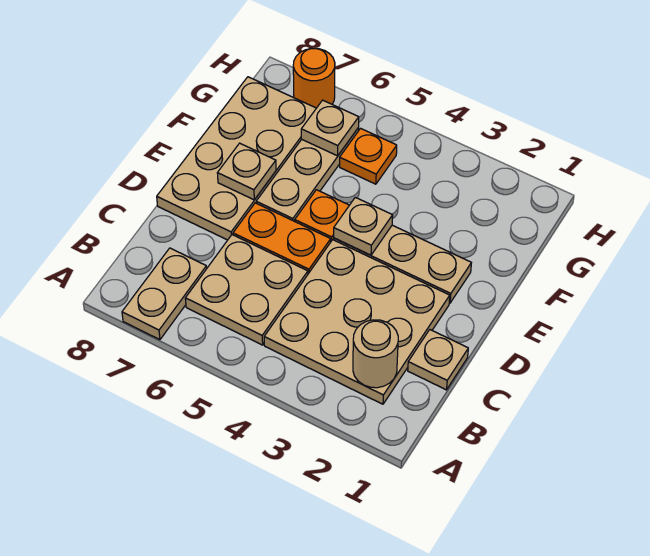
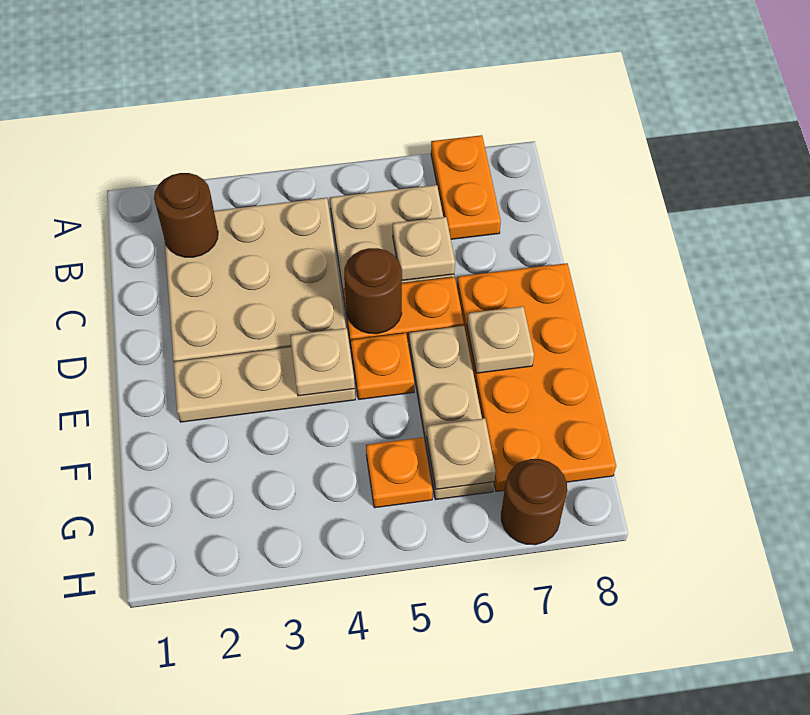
tan plate A7:B7 level 1 -> orange plate A7:B7 level 1
tan round brick B2 level 2 -> brown round brick B2 level 2
tan plate C1 level 1 -> tan plate C6 level 2
none -> brown round brick D5 level 2
tan plate D7:G8 level 1 -> orange plate D7:G8 level 1
orange round brick H7 level 1 -> brown round brick H7 level 1

